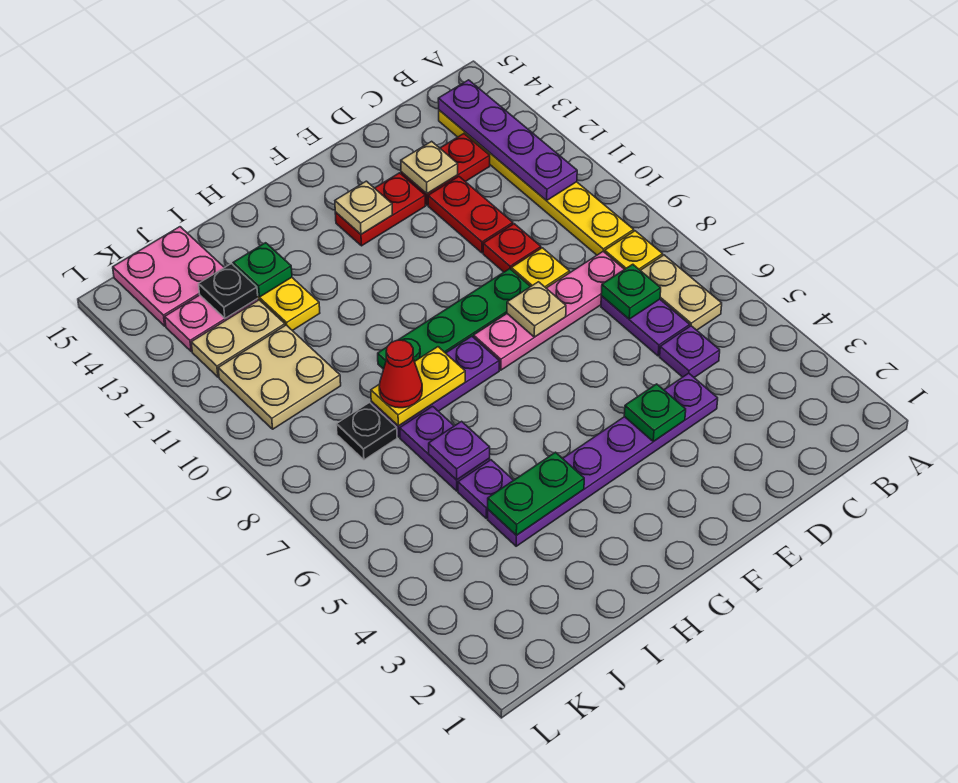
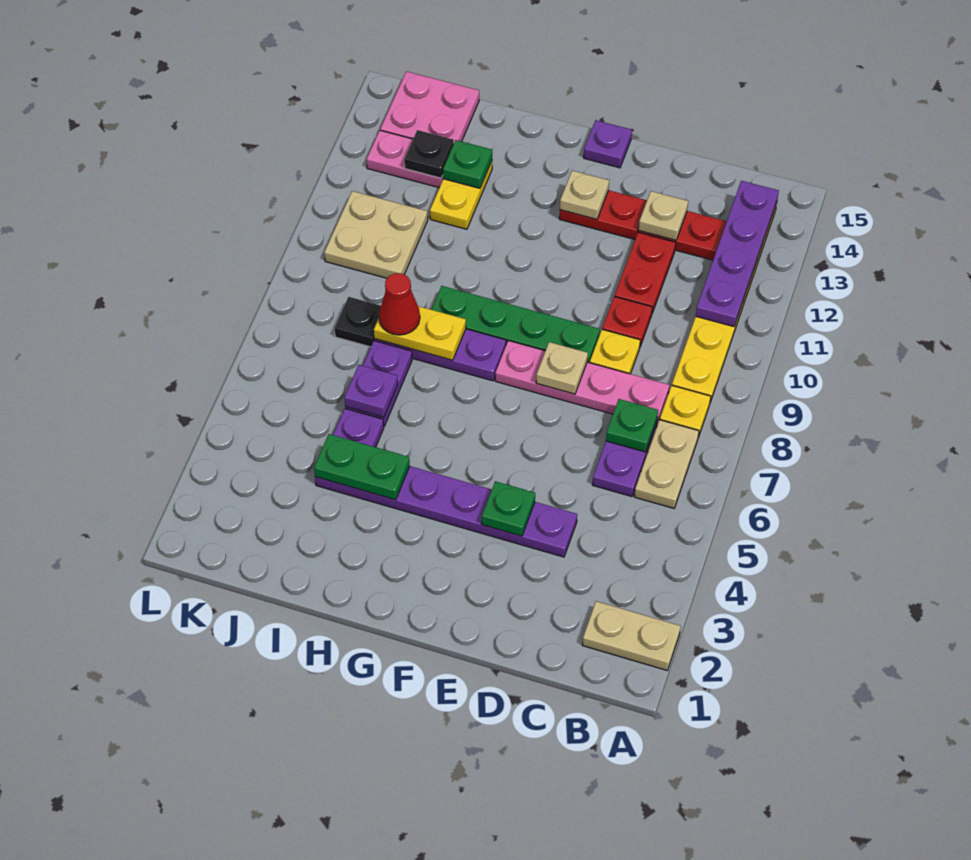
purple plate C5 level 1 -> purple plate F15 level 1
tan plate J12:K12 level 1 -> tan plate A2:B2 level 1

